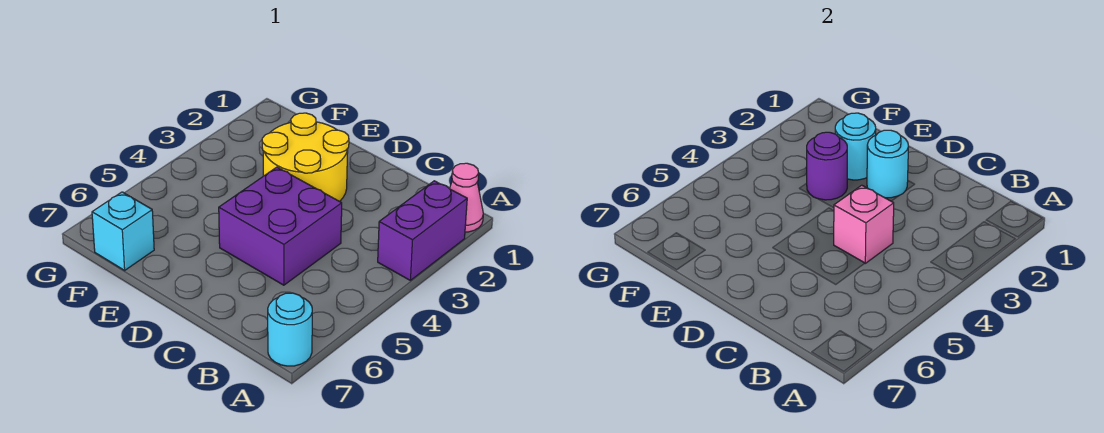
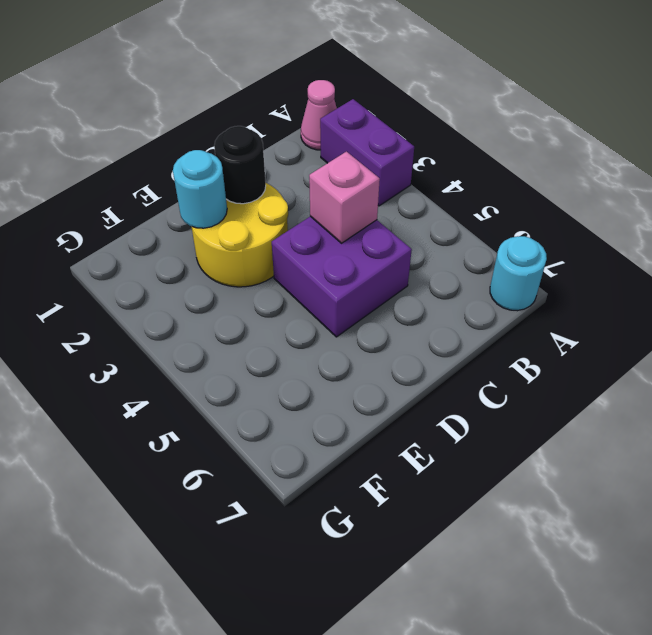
cyan round brick D2 level 2 -> black round brick D2 level 2
purple round brick E3 level 2 -> none
cyan brick F7 level 1 -> none

